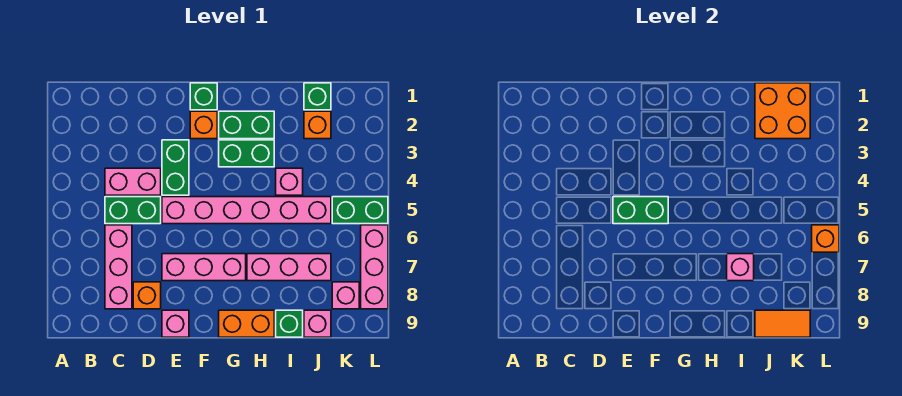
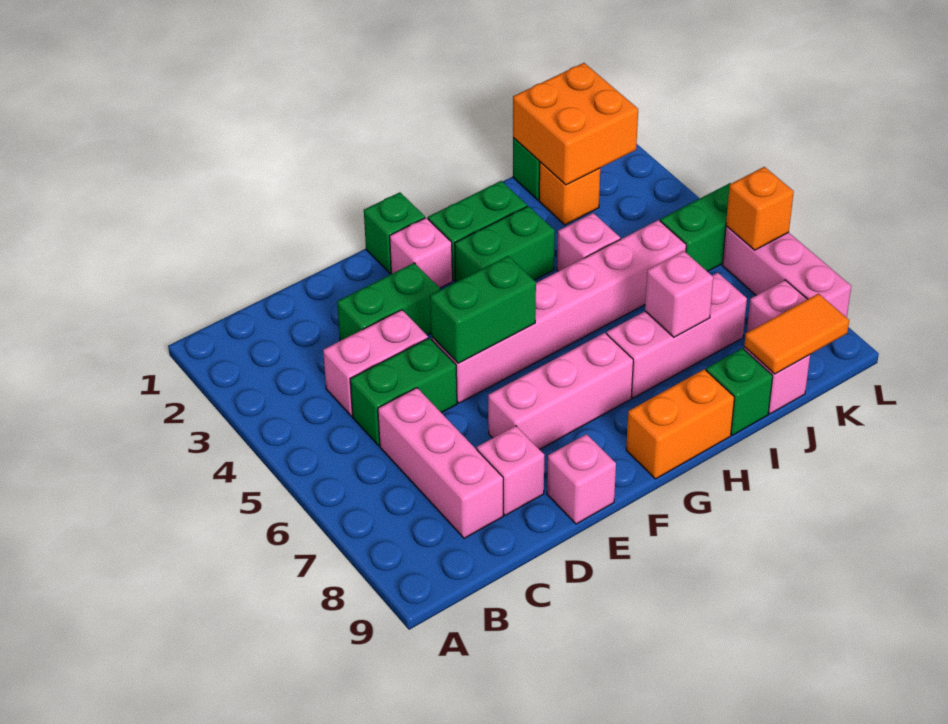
orange brick D8 level 1 -> pink brick D8 level 1
green brick E3:E4 level 1 -> green brick D3:E3 level 1
orange brick F2 level 1 -> pink brick F2 level 1

